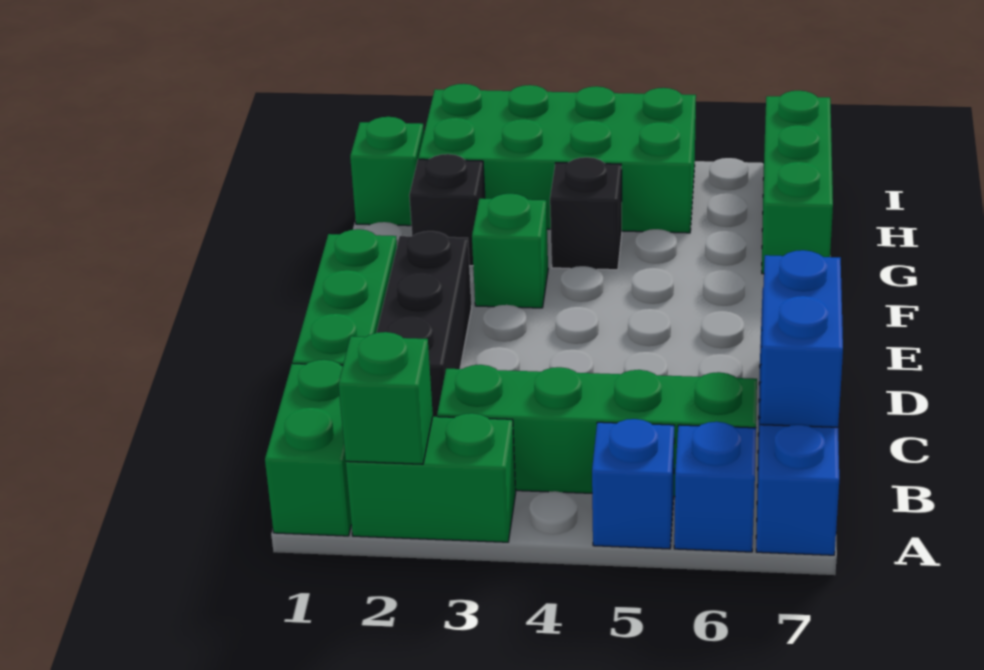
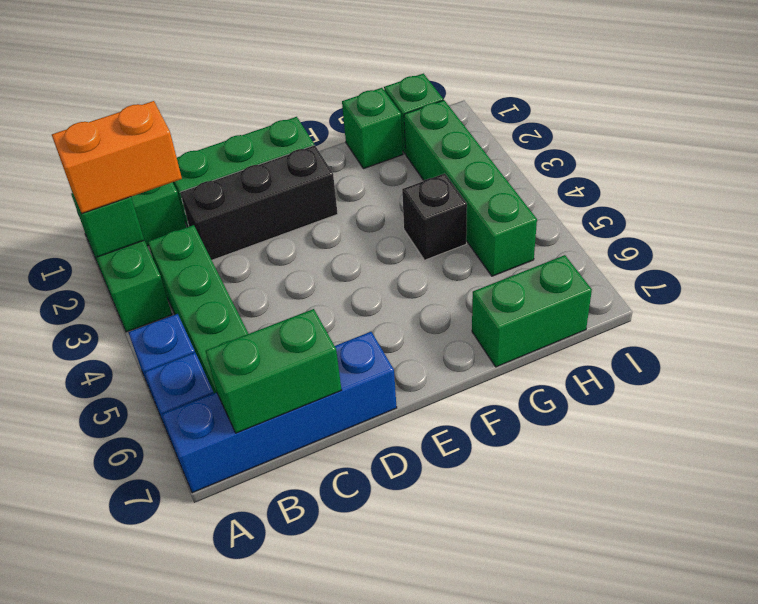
none -> orange brick A2:B2 level 3
blue brick B7:C7 level 2 -> green brick B7:C7 level 2
green brick F3 level 1 -> green brick G1 level 1
black brick G2 level 1 -> none
green brick G7:I7 level 1 -> green brick G7:H7 level 1
green brick H2:I5 level 1 -> green brick H2:H5 level 1

